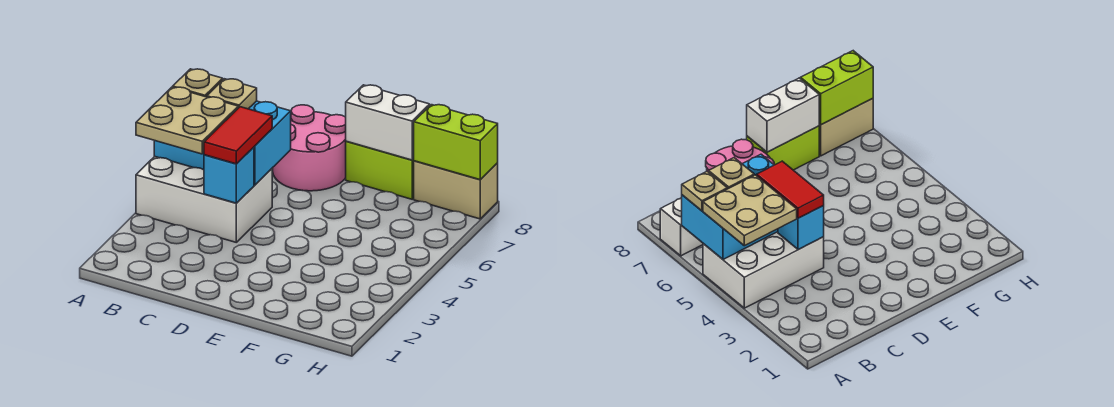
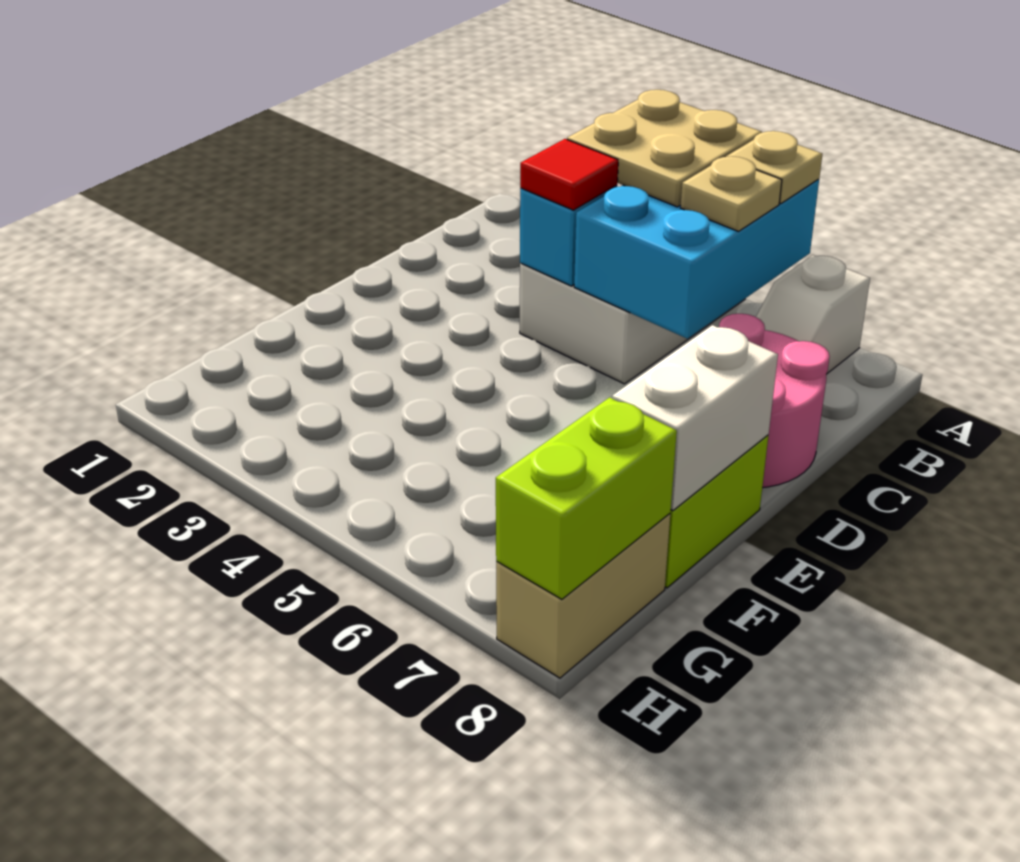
red tile C4:C5 level 3 -> red tile C4 level 3

